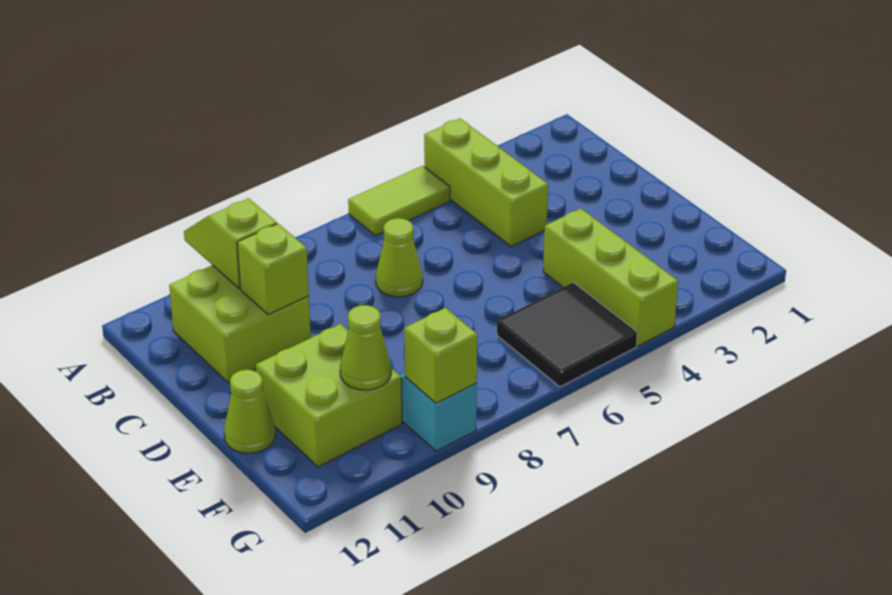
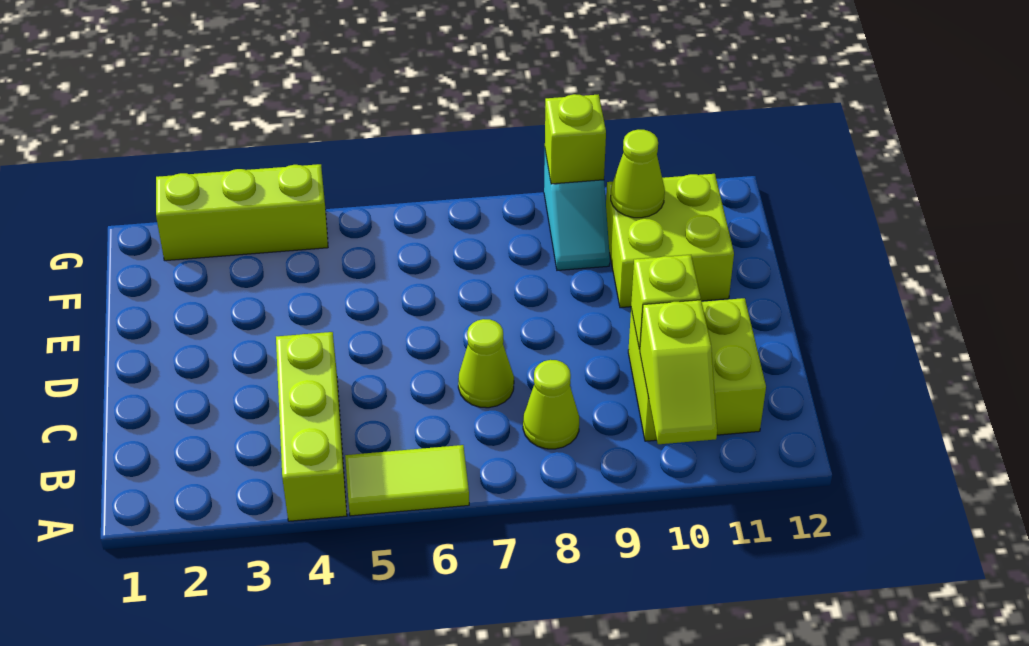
lime brick E4:G4 level 1 -> lime brick G2:G4 level 1
lime cone E12 level 1 -> lime cone B8 level 1
black tile F5:G6 level 1 -> none

